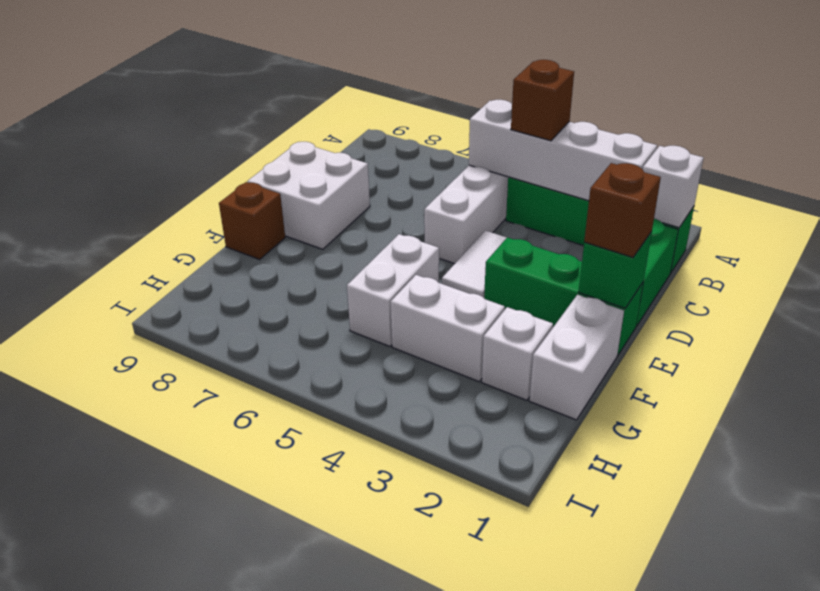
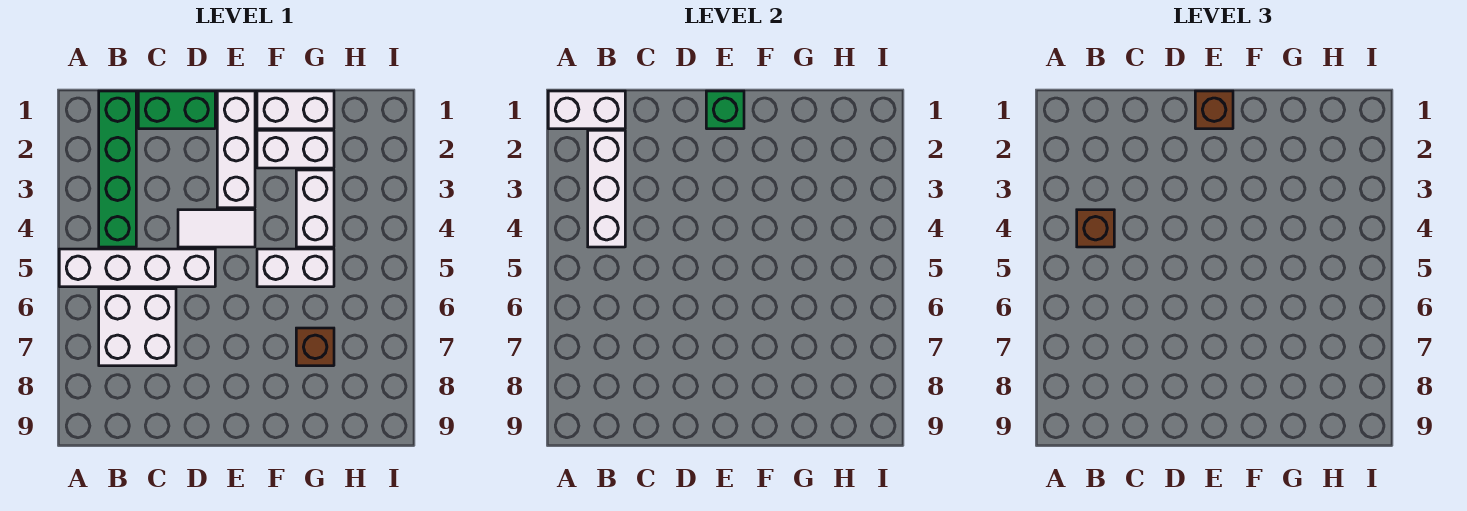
white brick B1 level 2 -> white brick A1:B1 level 2
white brick B2:B5 level 2 -> white brick B2:B4 level 2
white brick D8:E9 level 1 -> white brick B6:C7 level 1
green brick E1:E3 level 1 -> white brick E1:E3 level 1
brown brick F9 level 1 -> brown brick G7 level 1
white brick G2 level 1 -> white brick F2:G2 level 1

